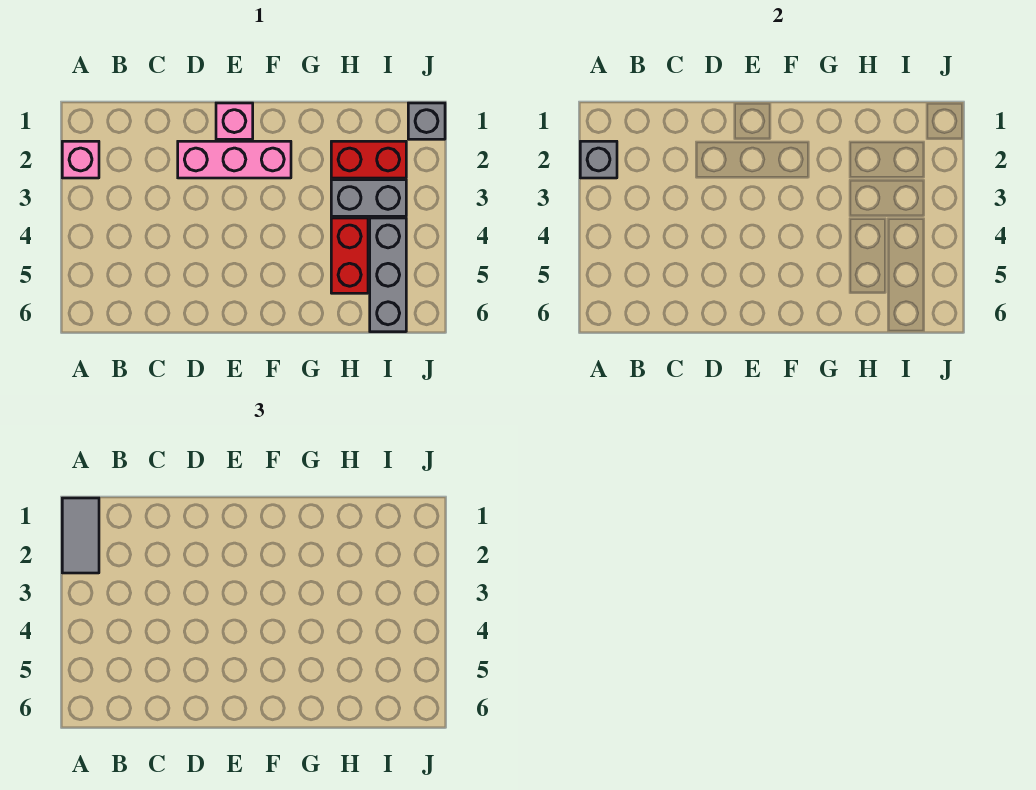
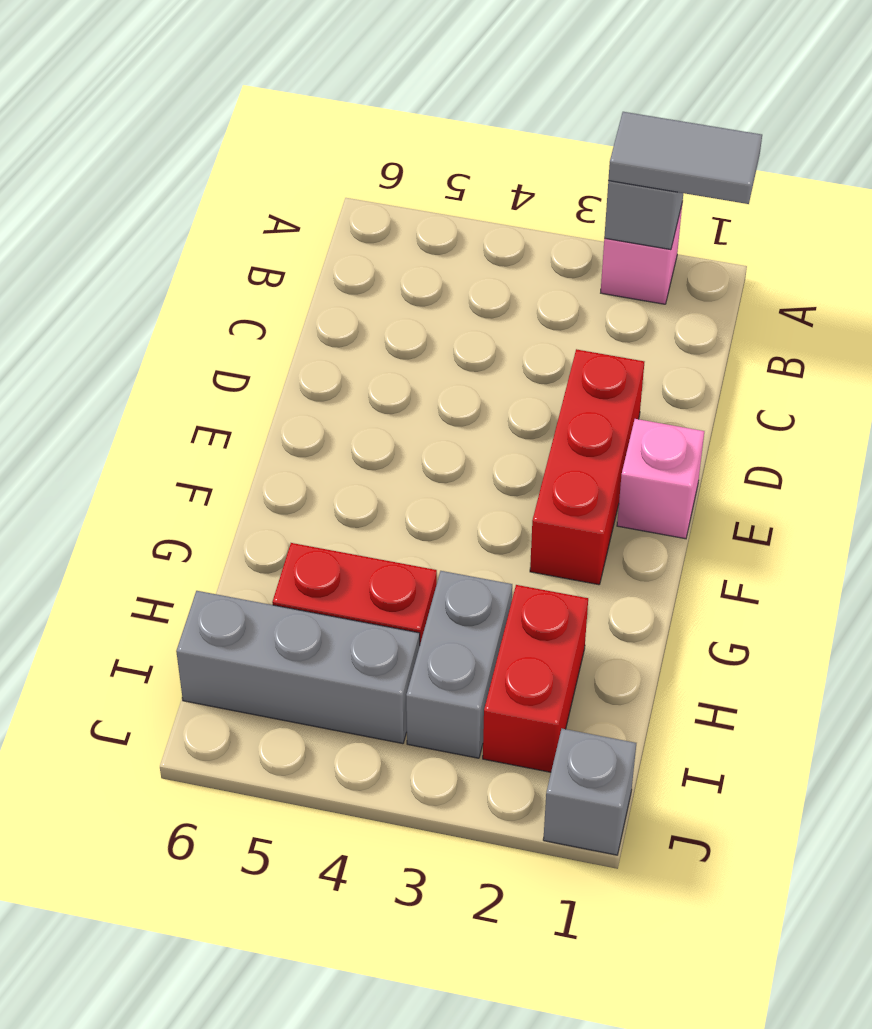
pink brick D2:F2 level 1 -> red brick D2:F2 level 1

